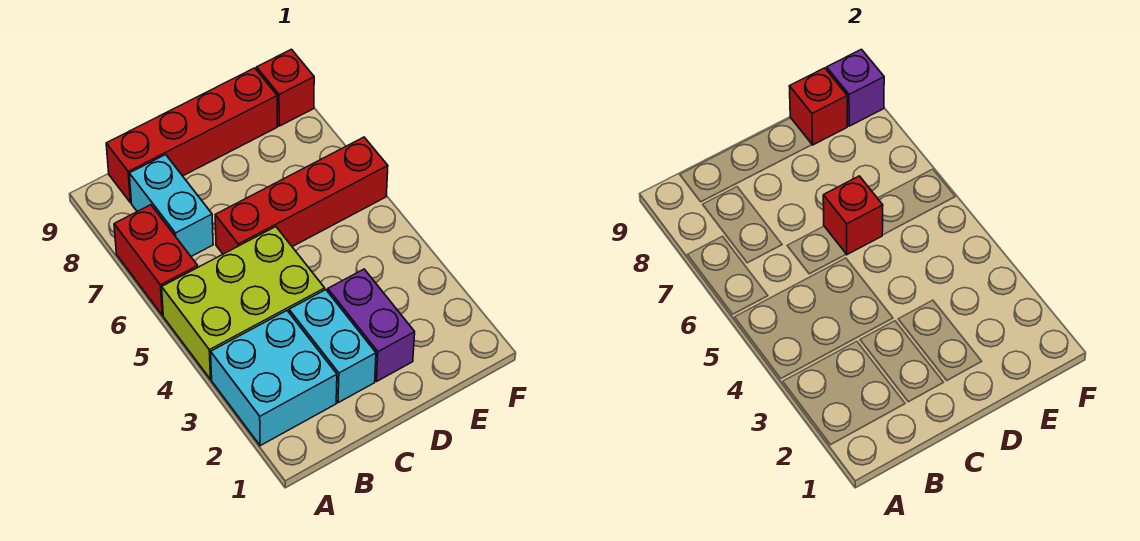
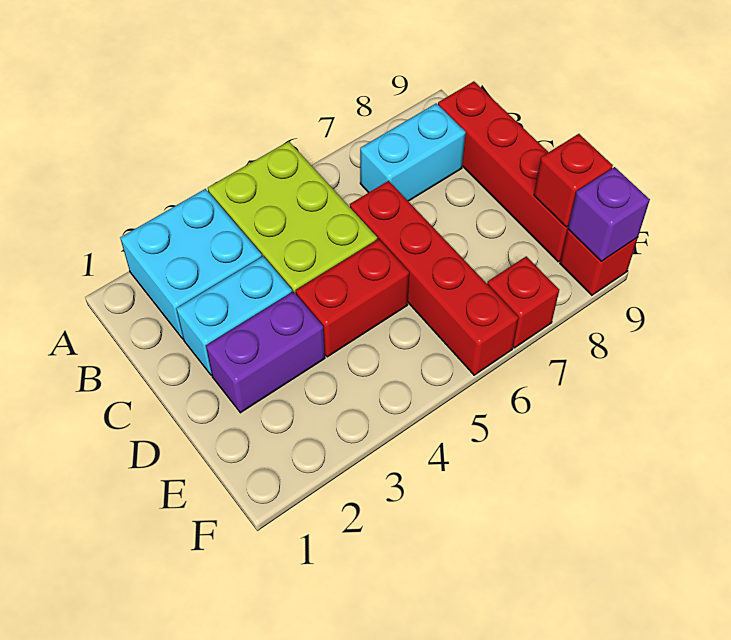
red brick A6:A7 level 1 -> red brick D4:D5 level 1
red brick D6 level 2 -> red brick F7 level 1

